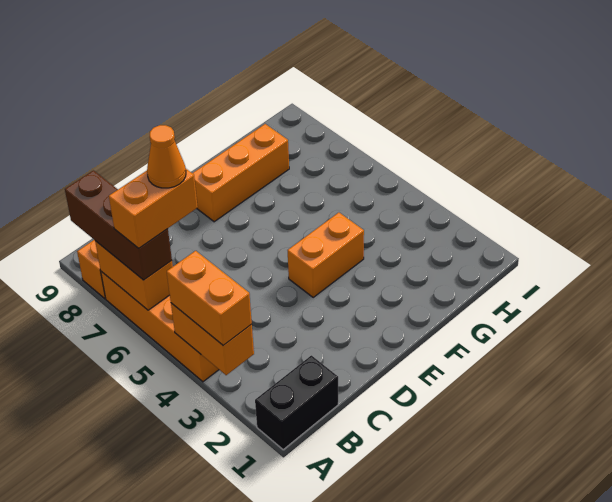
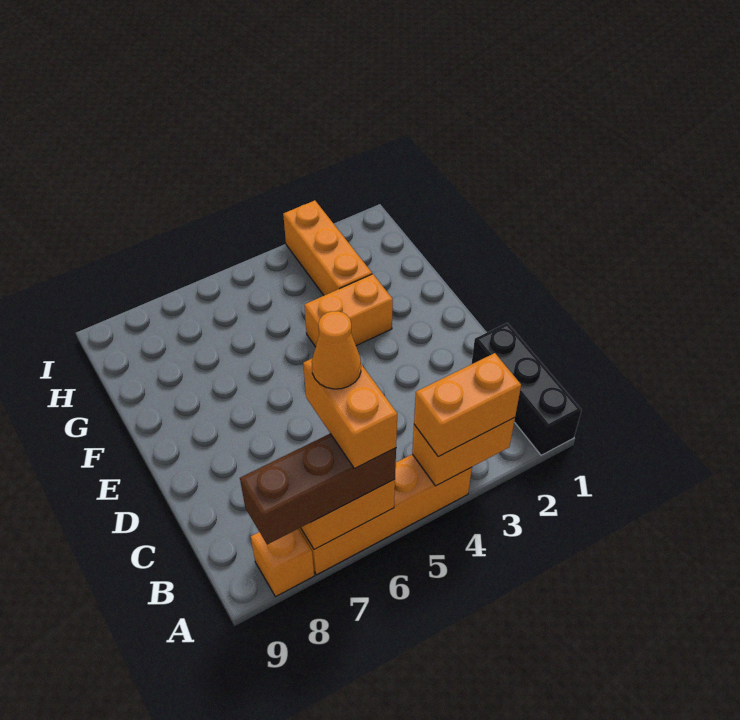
black brick A1:B1 level 1 -> black brick A1:C1 level 1
orange brick E4:F4 level 1 -> orange brick F3:F4 level 1
orange brick E8:G8 level 1 -> orange brick G3:I3 level 1

